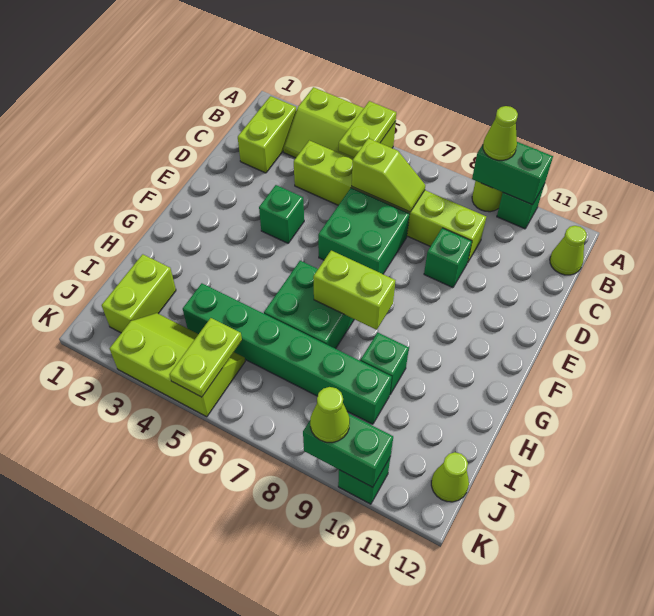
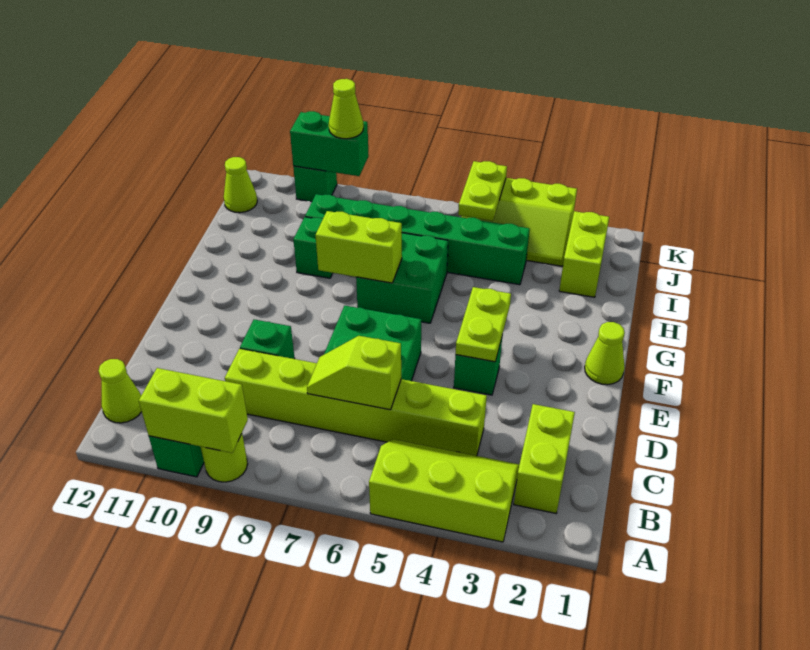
lime plate A5:B5 level 2 -> lime plate E4:F4 level 2
green brick A9:A10 level 2 -> lime brick A9:A10 level 2
lime cone A9 level 3 -> lime cone F1 level 1

